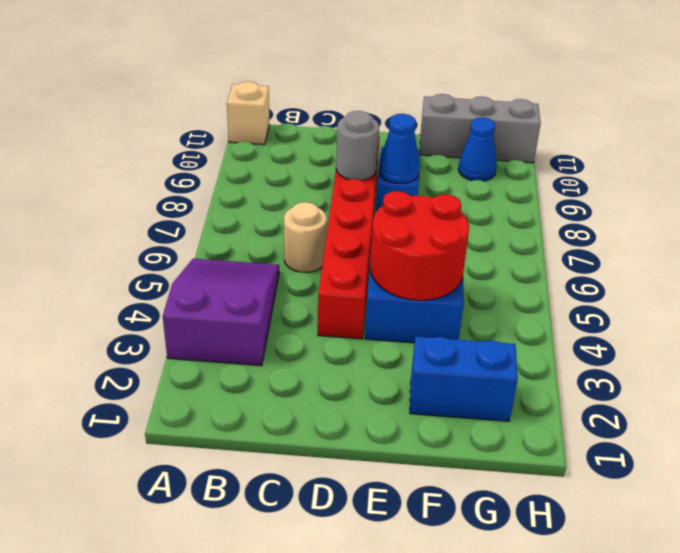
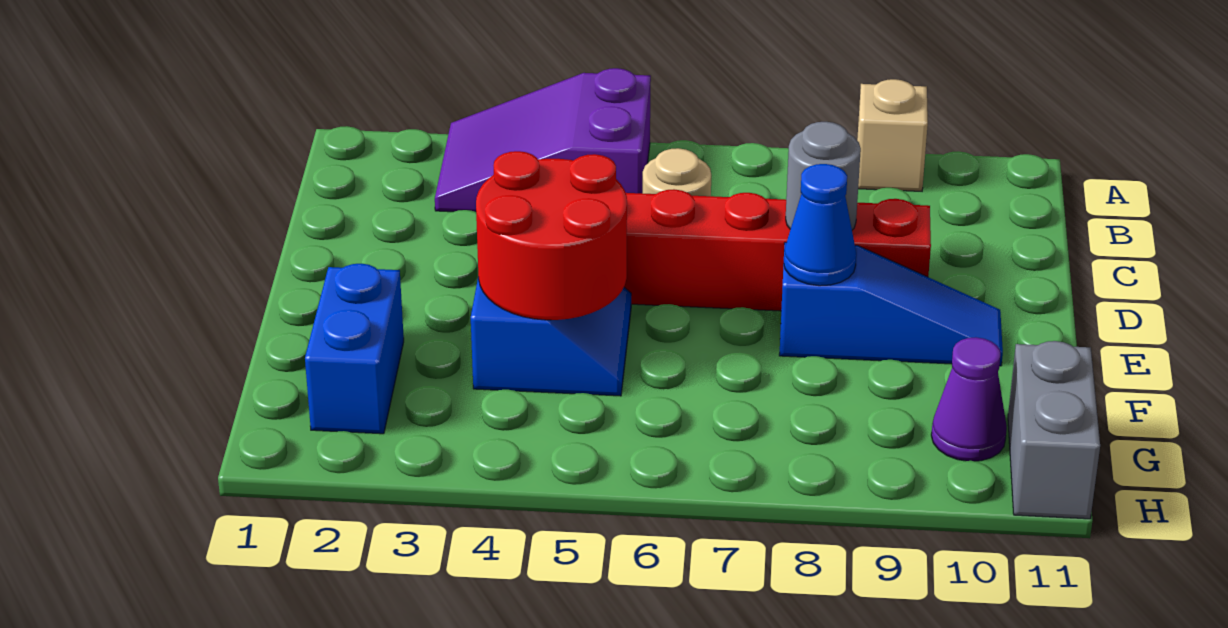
purple slope A3:B5 level 1 top 3 -> purple slope A3:B5 level 1 top 5
tan brick A11 level 1 -> tan brick A9 level 1
grey brick F11:H11 level 1 -> grey brick G11:H11 level 1
blue cone G10 level 1 -> purple cone G10 level 1

